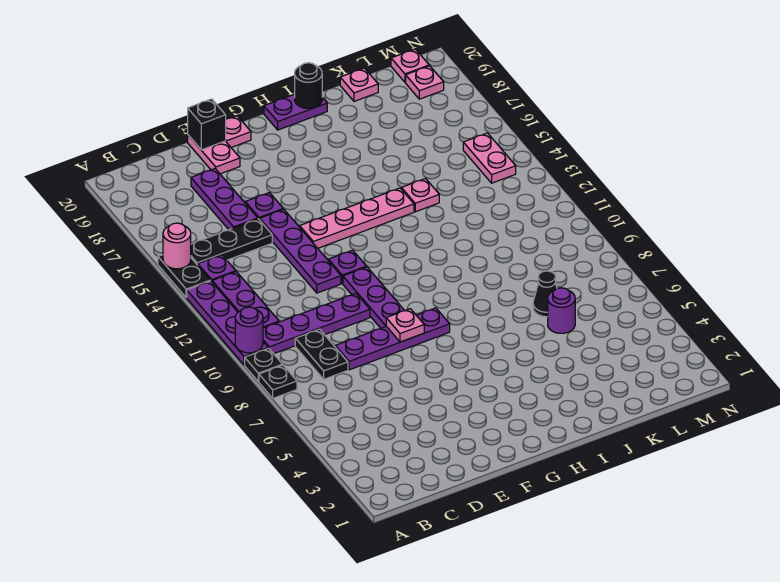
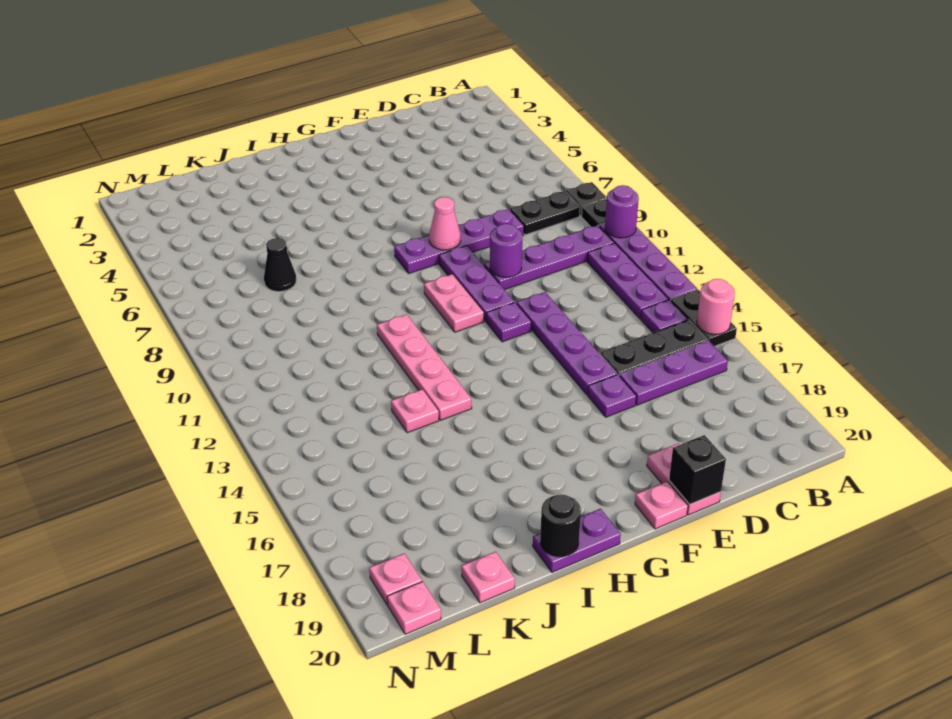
black plate C8:C9 level 1 -> black plate B8:C8 level 1
purple plate D16:D18 level 1 -> purple plate B16:D16 level 1
pink plate F8 level 2 -> pink cone F8 level 2
pink plate F14:I14 level 1 -> pink plate I11:I14 level 1
purple round brick K6 level 1 -> purple round brick E10 level 2
pink plate M14:M15 level 1 -> pink plate G10:G11 level 1

